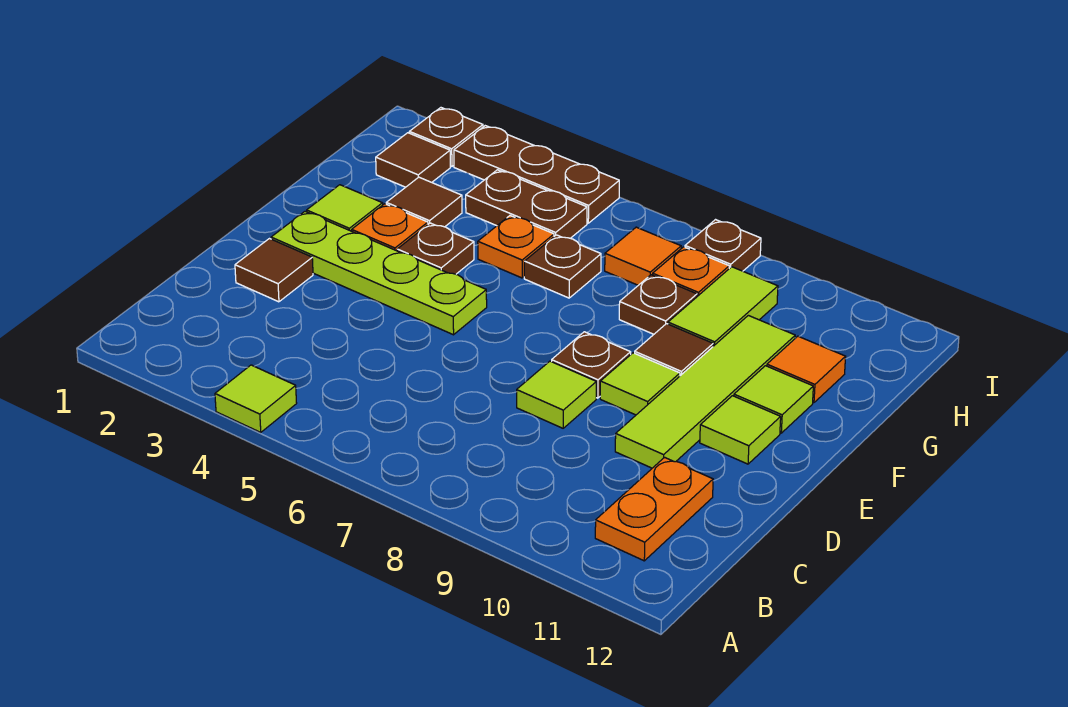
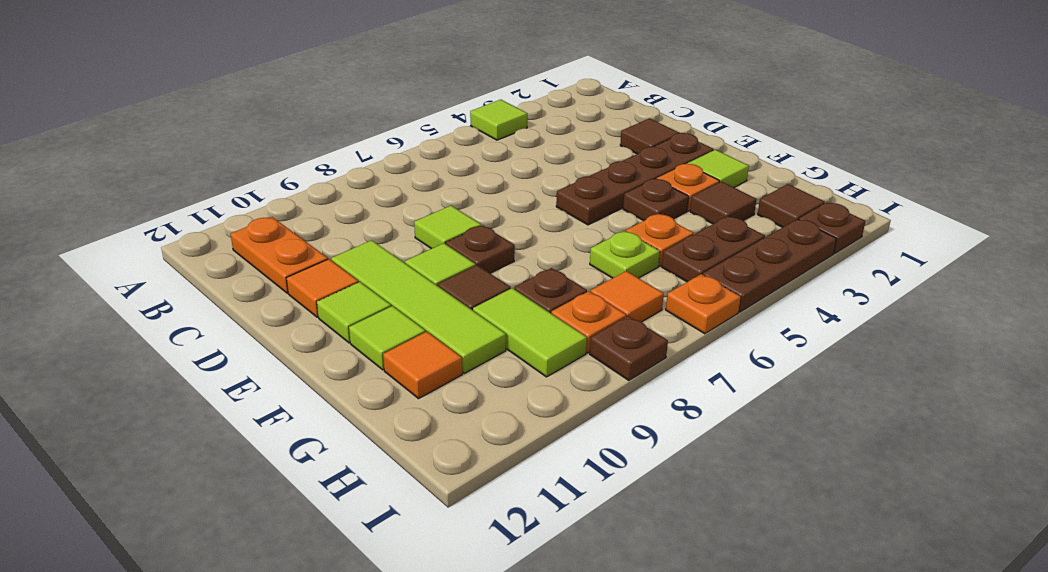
none -> orange tile D11 level 1
lime plate E2:E5 level 1 -> brown plate E2:E5 level 1
brown plate G6 level 1 -> lime plate G6 level 1
none -> orange plate I6 level 1

